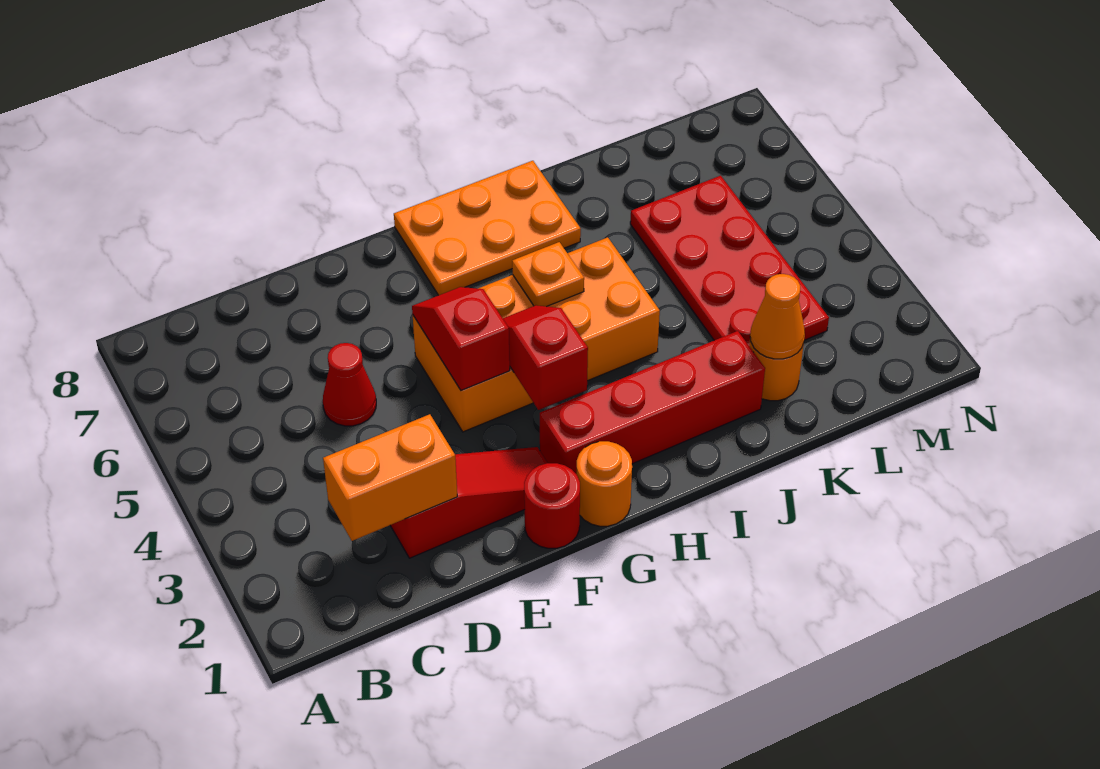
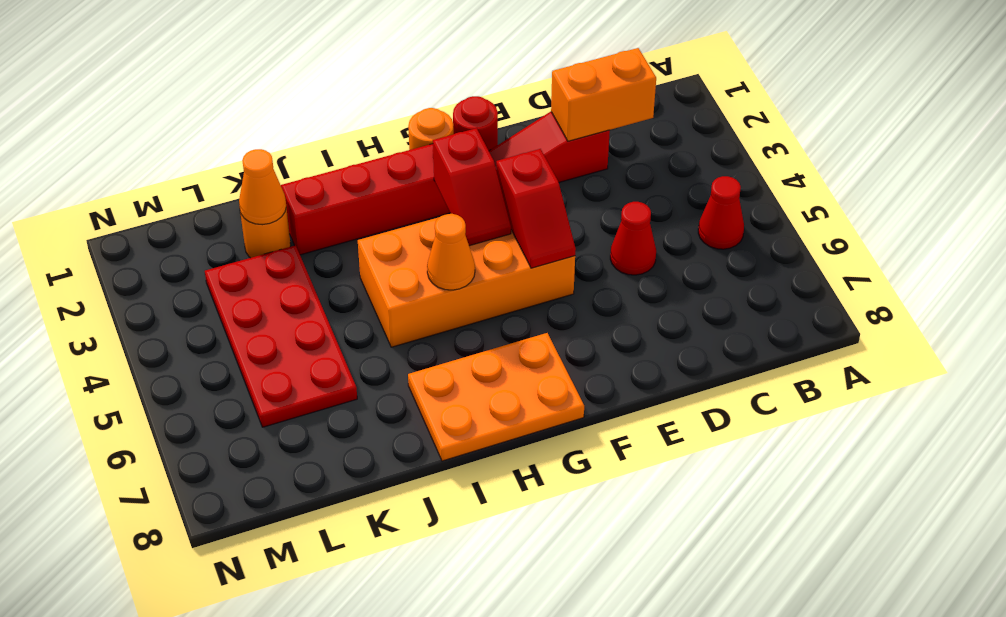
none -> red cone B5 level 1
orange plate H5 level 2 -> orange cone H5 level 2

